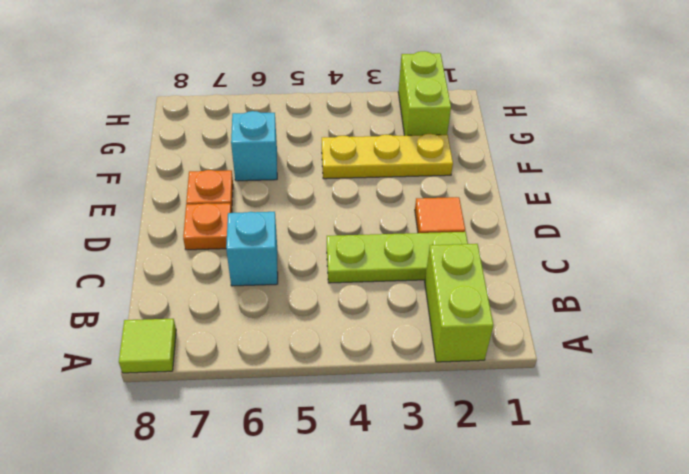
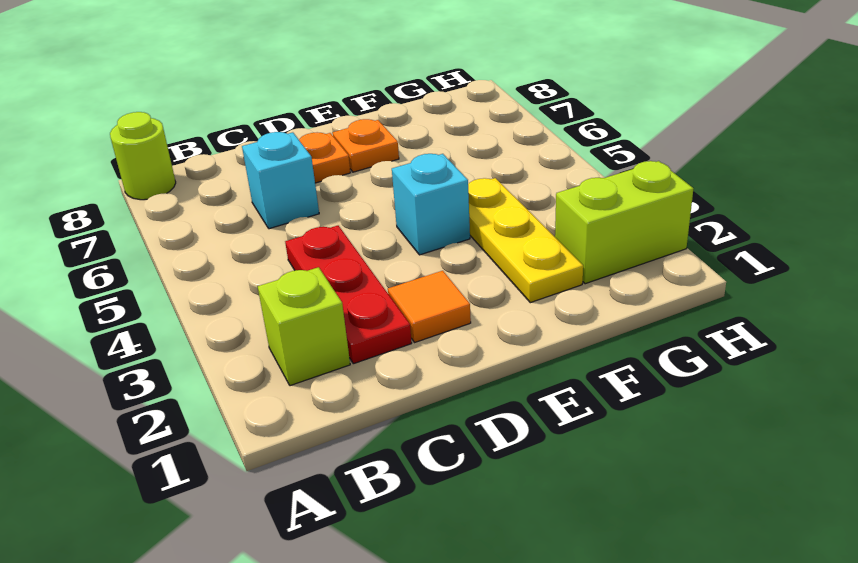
lime brick A2:B2 level 1 -> lime brick B2 level 1
lime tile A8 level 1 -> lime round brick A8 level 1
lime plate C2:C4 level 1 -> red plate C2:C4 level 1
cyan brick F6 level 1 -> cyan brick E4 level 1

